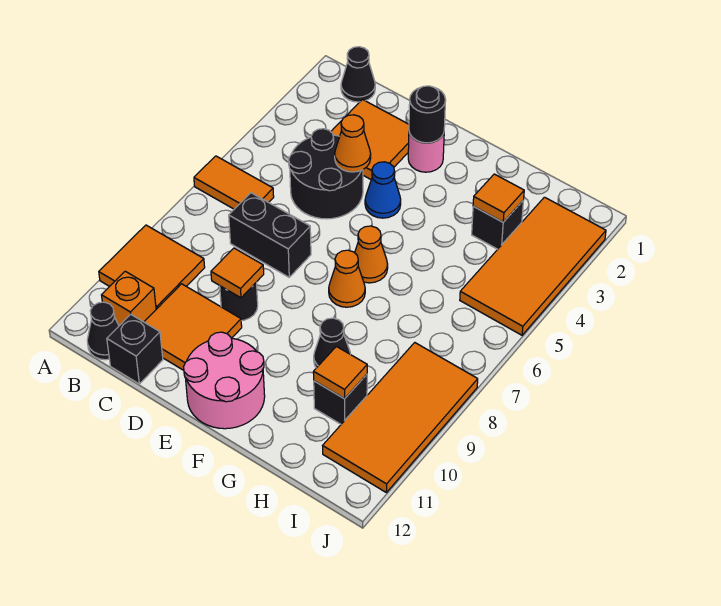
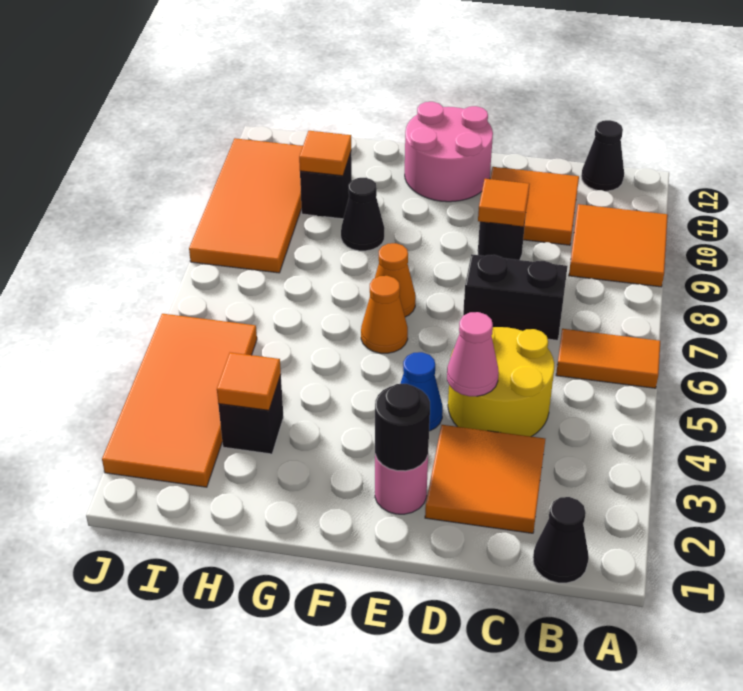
orange brick B11 level 1 -> none
black round brick C4:D5 level 1 -> yellow round brick C4:D5 level 1
black brick C12 level 1 -> none
orange cone D4 level 2 -> pink cone D4 level 2

